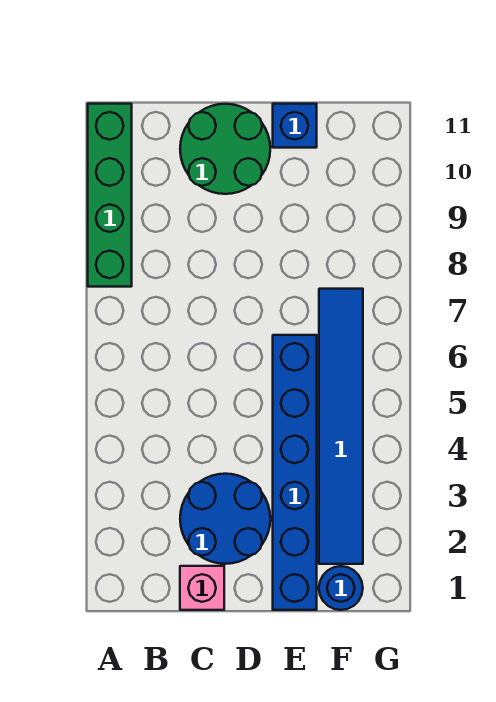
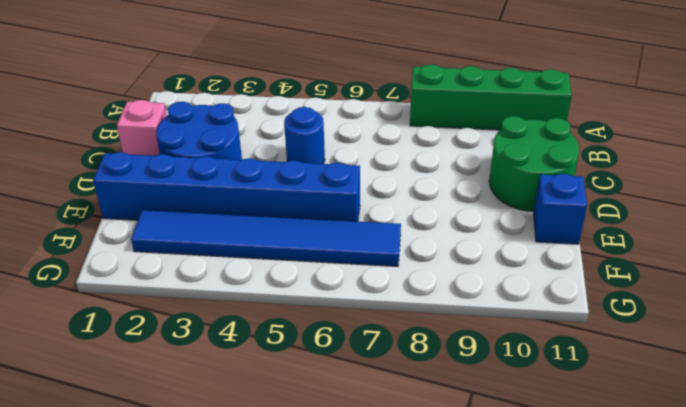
blue round brick F1 level 1 -> blue round brick C5 level 1

